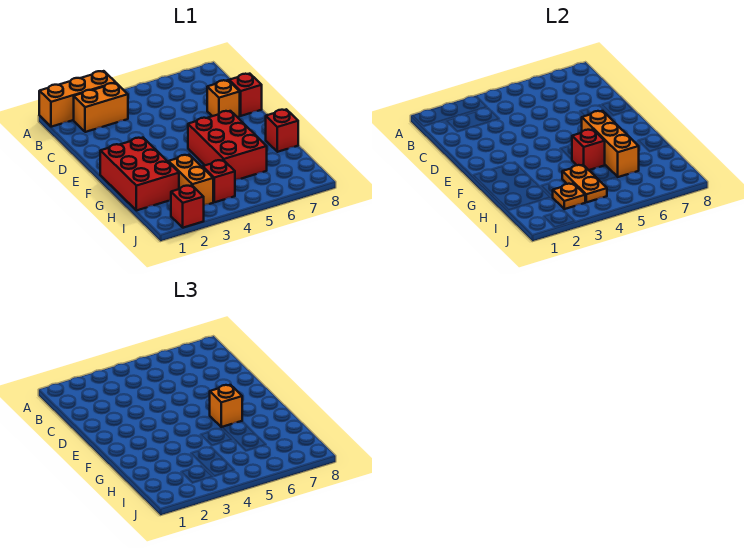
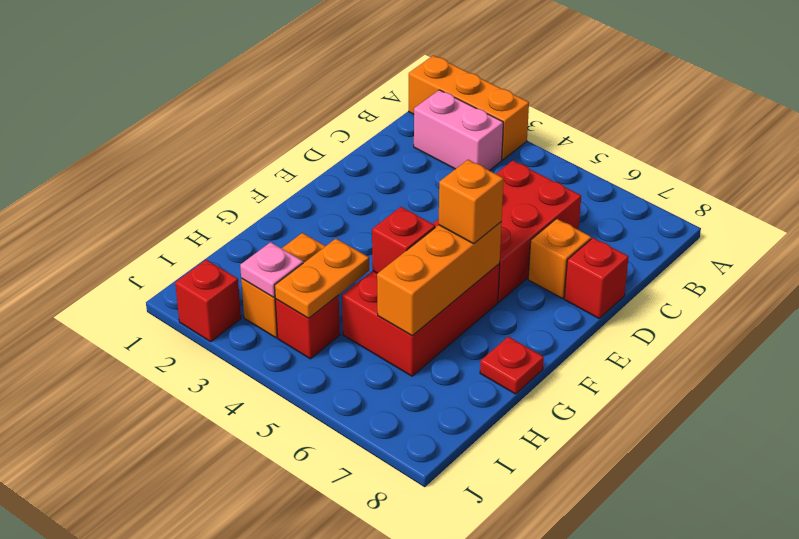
orange brick B2:B3 level 1 -> pink brick B2:B3 level 1
red brick F1:H2 level 1 -> red brick C5:E6 level 1
red brick G8 level 1 -> red plate G8 level 1
orange plate I3 level 2 -> pink plate I3 level 2

